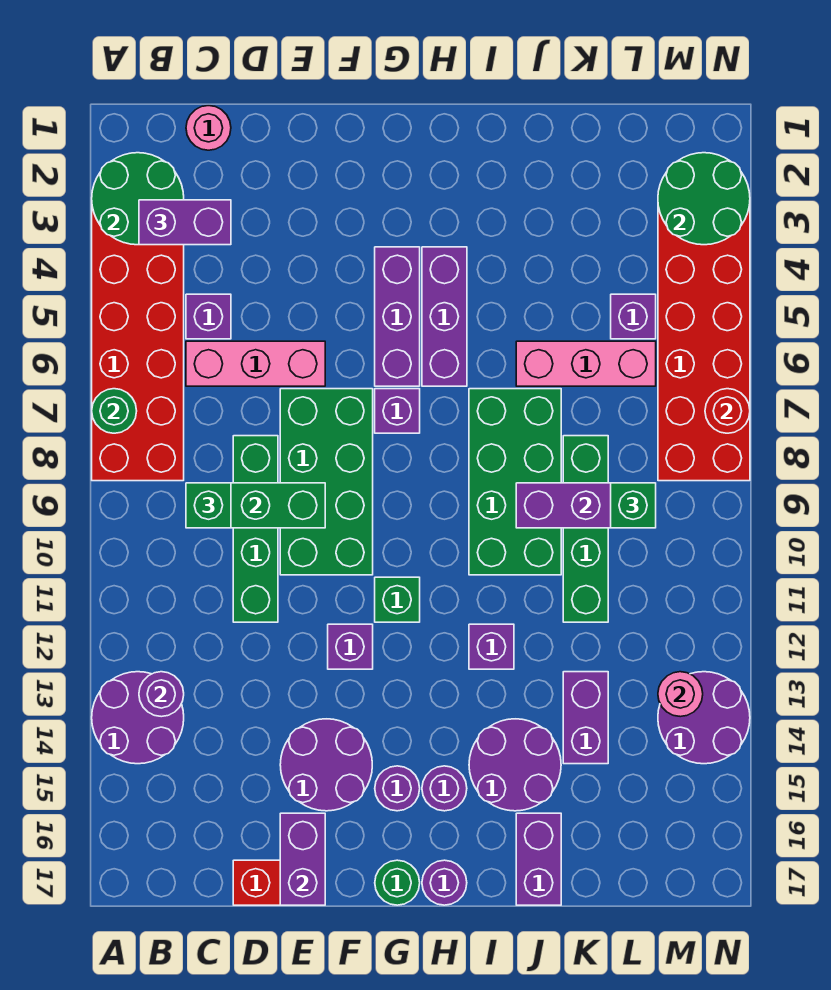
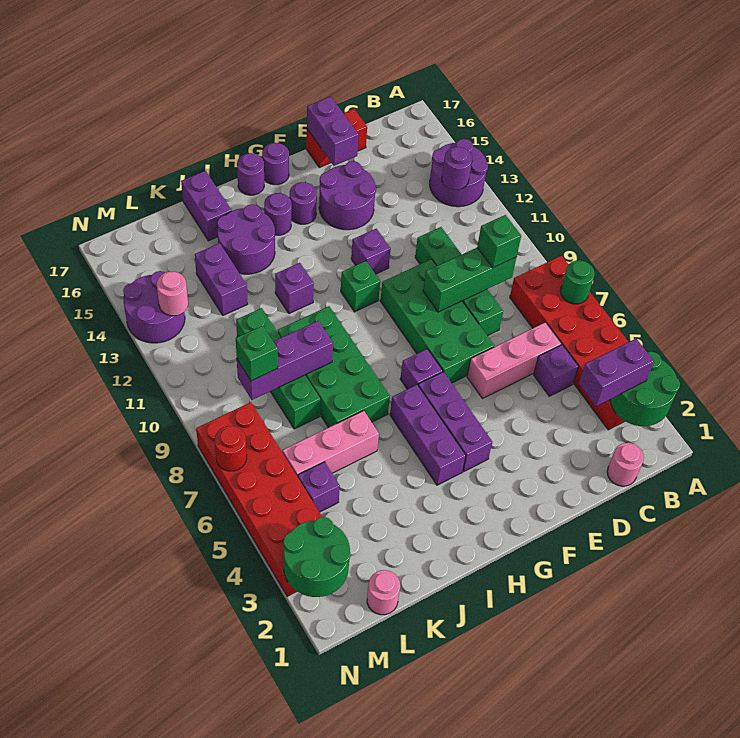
green round brick G17 level 1 -> purple round brick G17 level 1
none -> pink round brick L1 level 1

